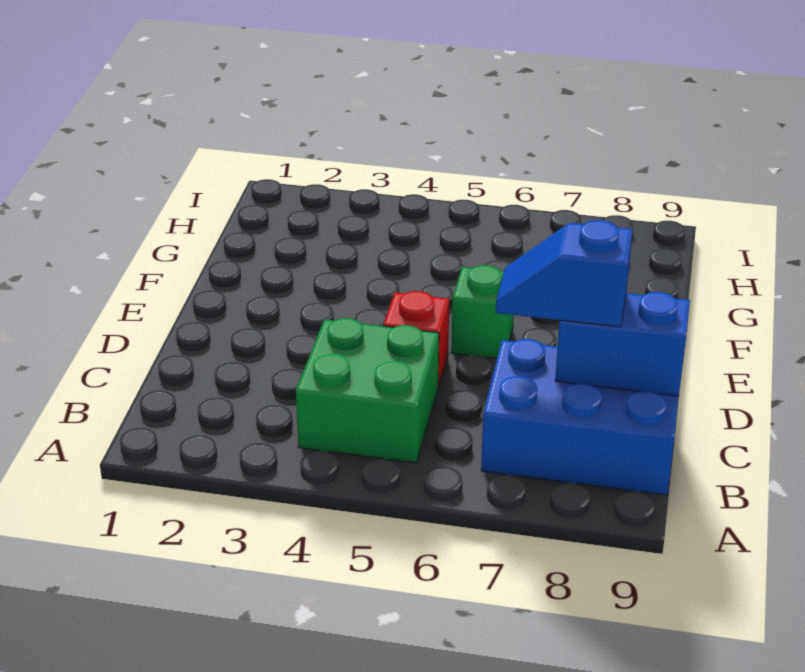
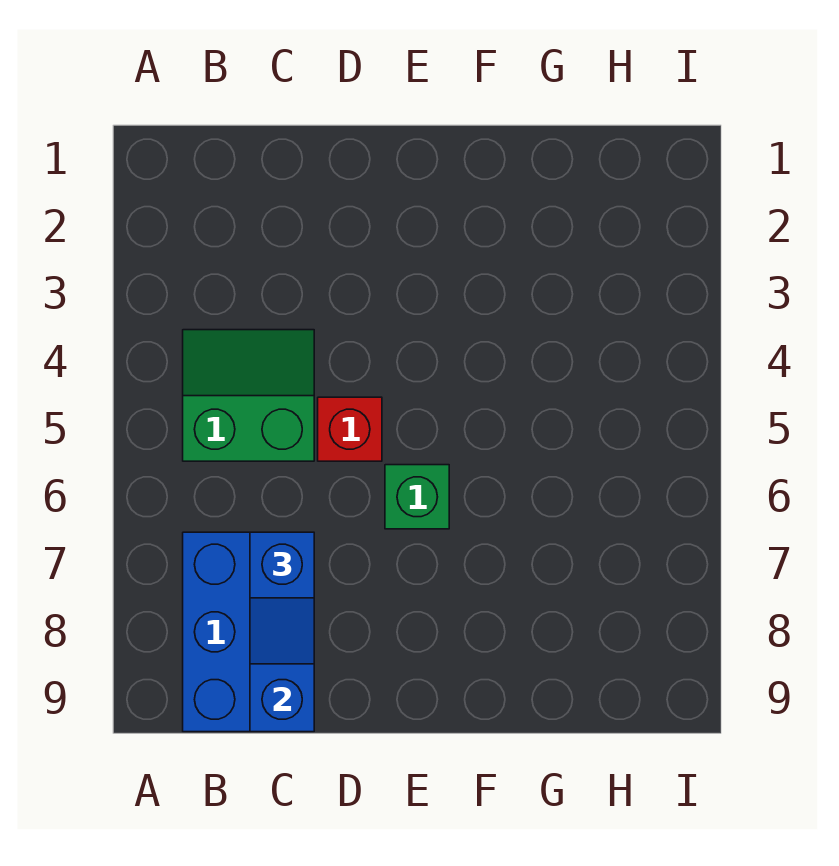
green brick B4:C5 level 1 -> green slope B4:C5 level 1 top 5
blue slope C7:C8 level 3 top 8 -> blue slope C7:C8 level 3 top 7

